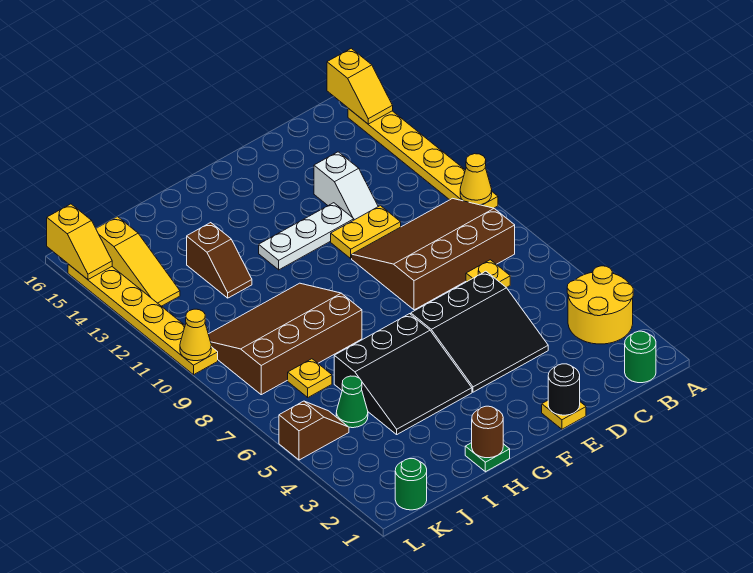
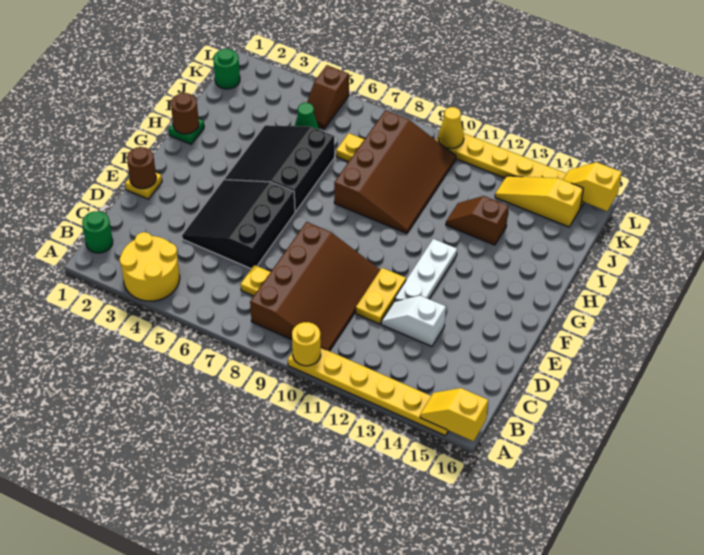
yellow cone A10 level 2 -> yellow round brick A10 level 2
black round brick E1 level 2 -> brown round brick E1 level 2

